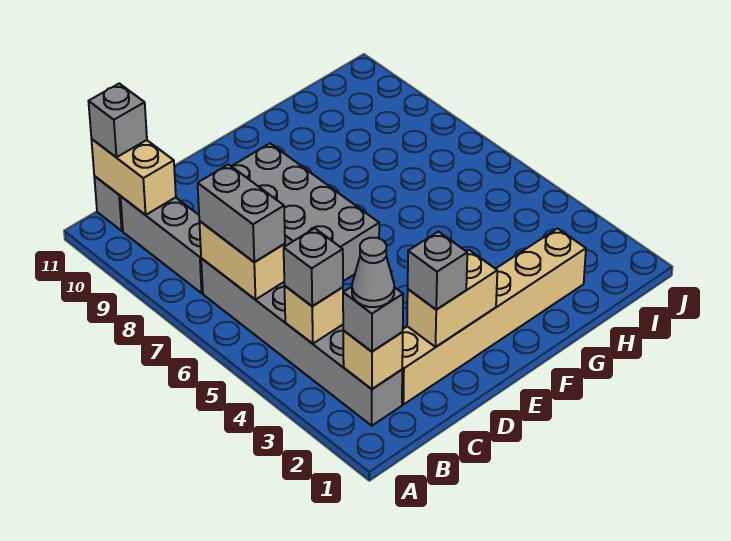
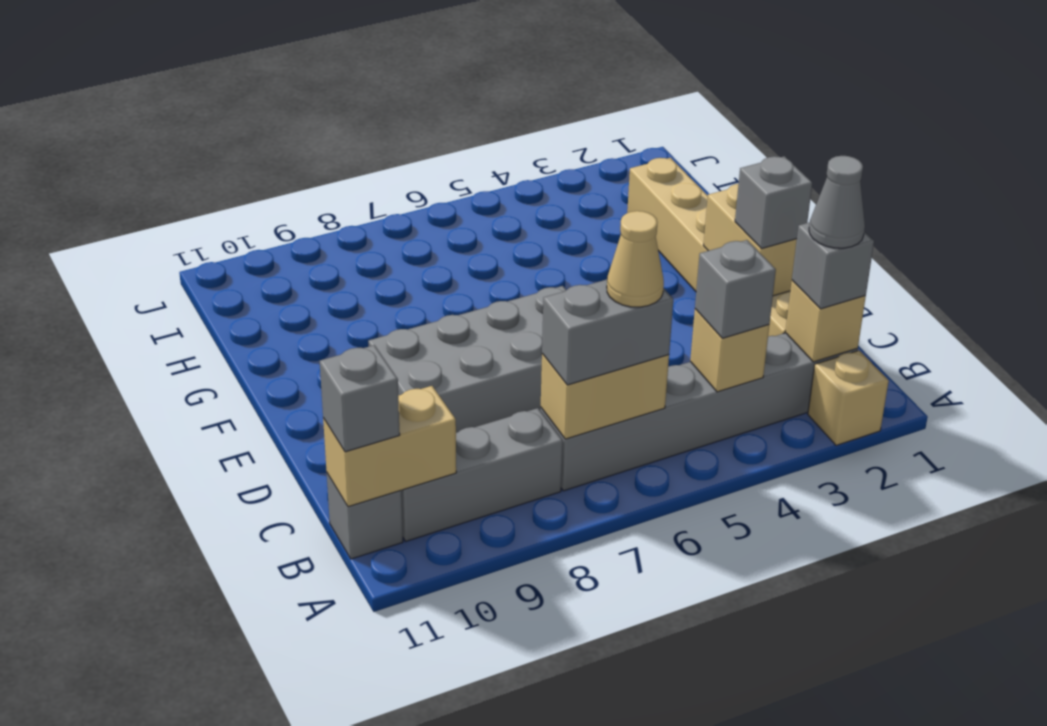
none -> tan brick A2 level 1
none -> tan cone B6 level 4

